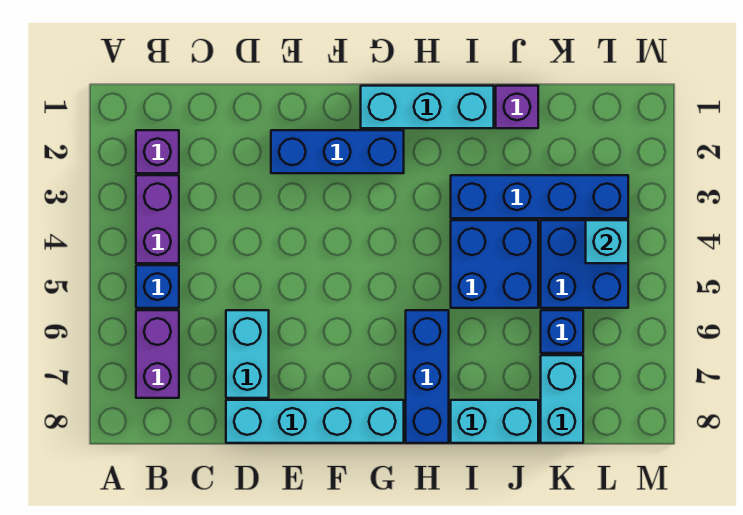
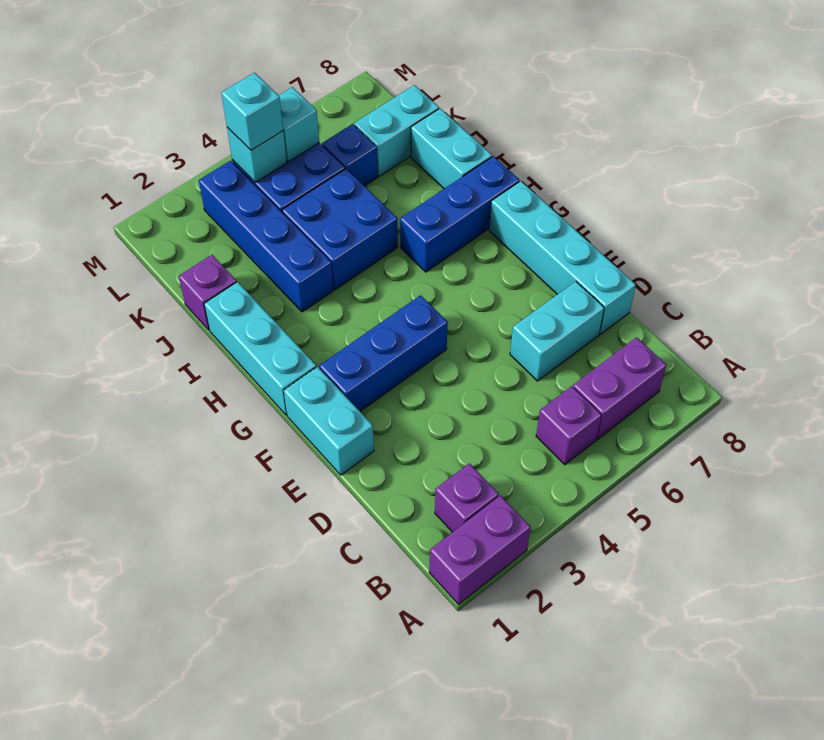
purple brick B3:B4 level 1 -> purple brick A1:A2 level 1
blue brick B5 level 1 -> purple brick B5 level 1
none -> cyan brick E1:F1 level 1
blue brick E2:G2 level 1 -> blue brick F2:F4 level 1
none -> cyan brick L4 level 3
none -> cyan brick L5 level 2

